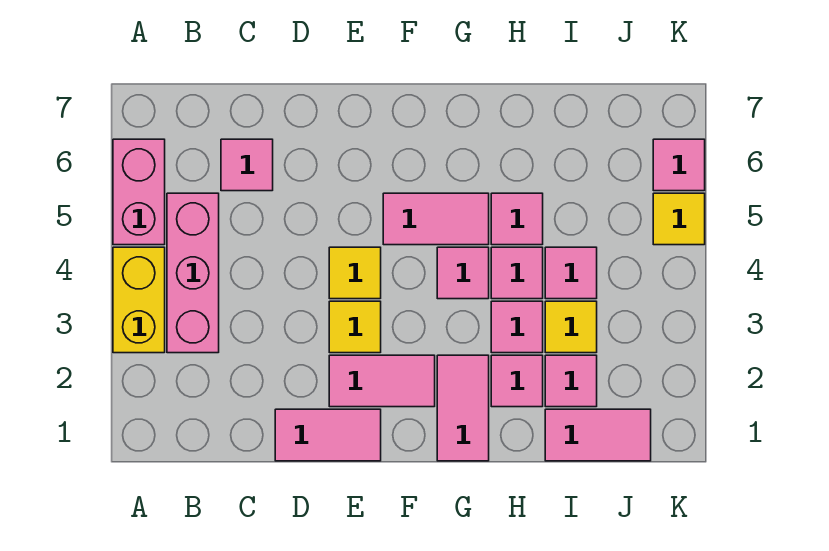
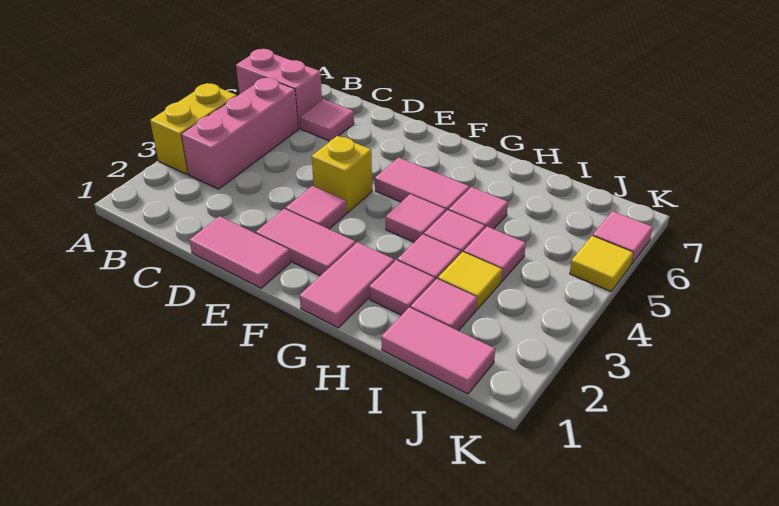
pink brick A5:A6 level 1 -> pink brick A6:B6 level 1
yellow tile E3 level 1 -> pink tile E3 level 1
yellow tile E4 level 1 -> yellow brick E4 level 1

